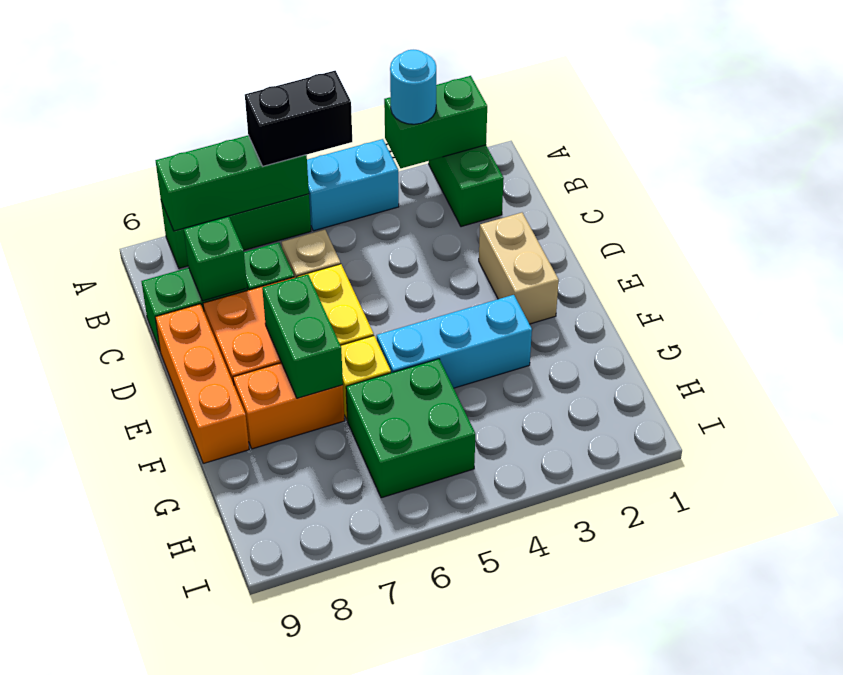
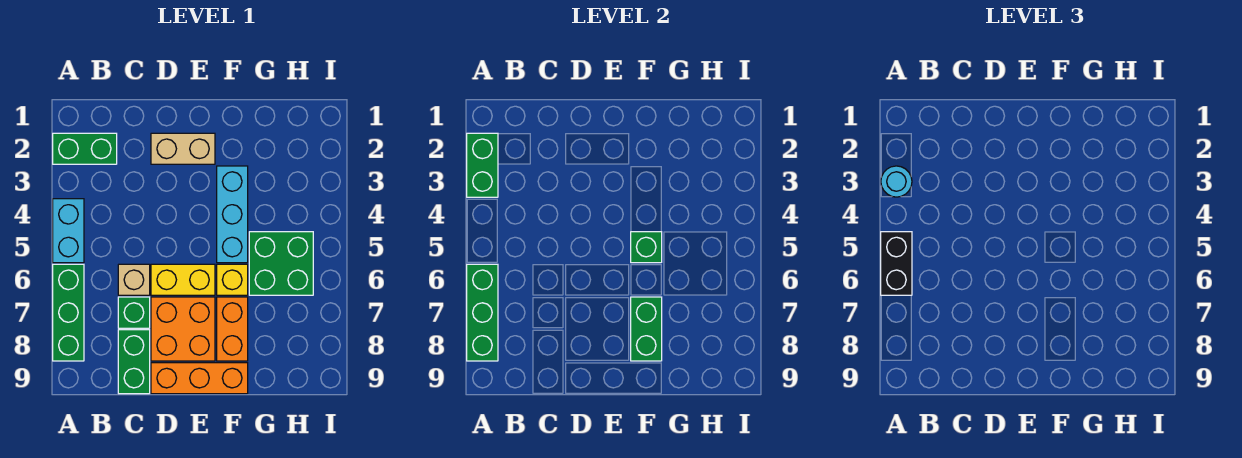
green brick C8 level 2 -> green brick F5 level 2
green brick E7:F7 level 2 -> green brick F7:F8 level 2

